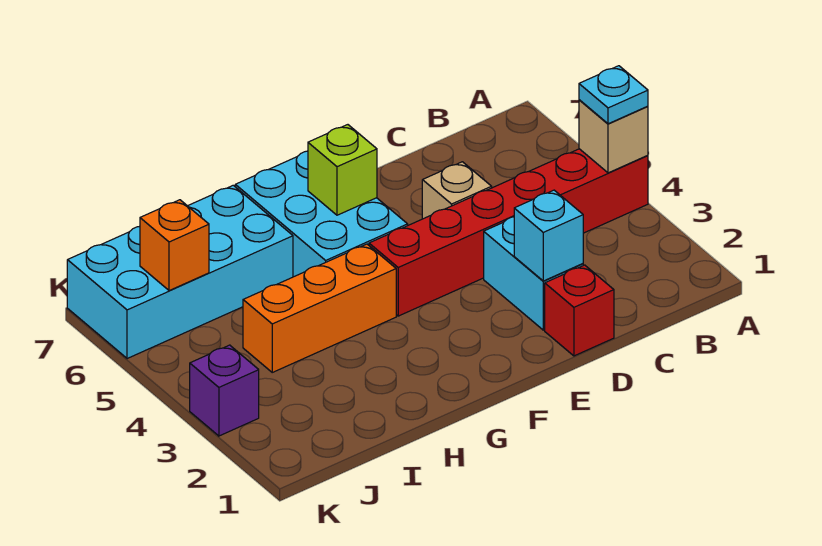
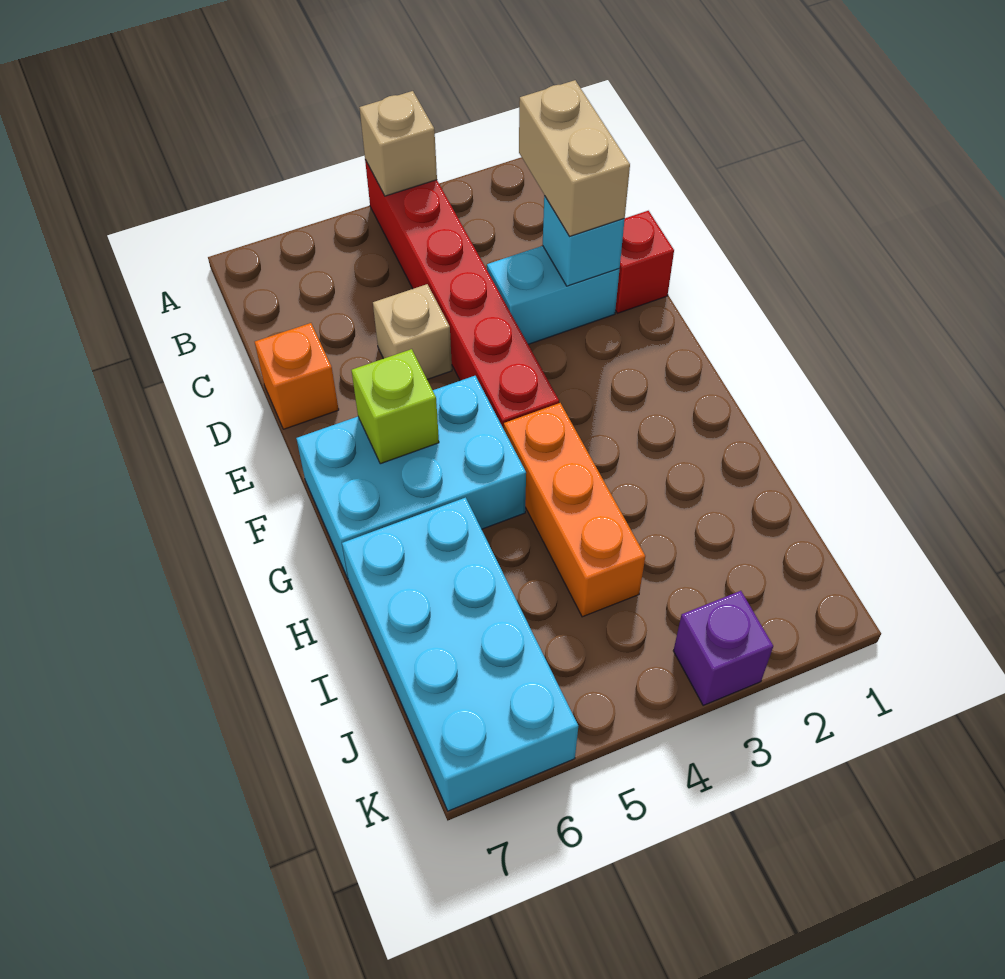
cyan plate A4 level 3 -> none
none -> tan brick C2:D2 level 3
orange brick J6 level 2 -> orange brick D7 level 1

